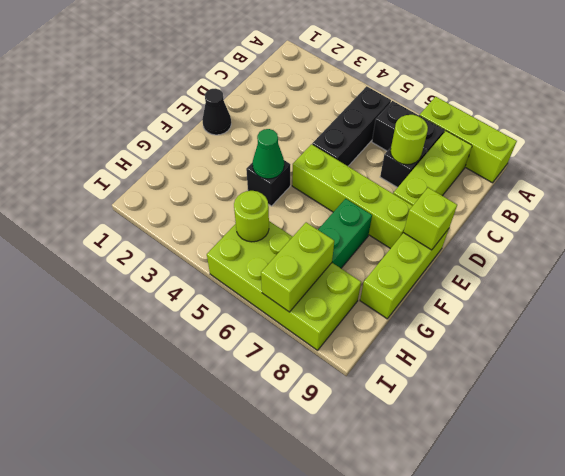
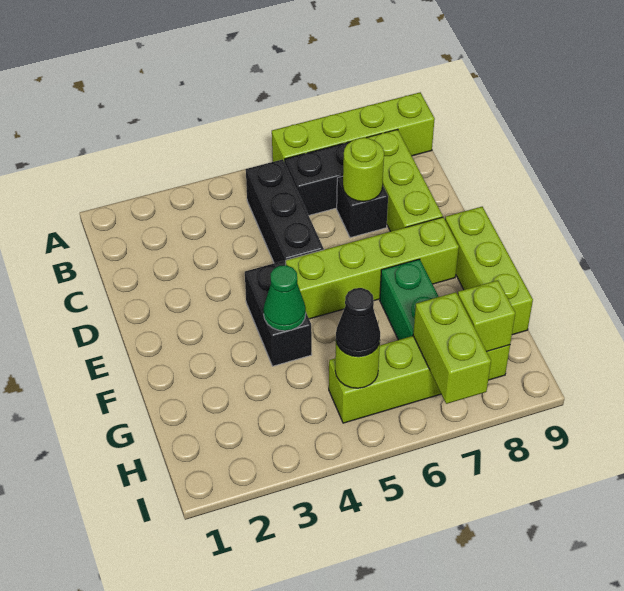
lime brick A7:A9 level 1 -> lime brick A6:A9 level 1
black cone E1 level 1 -> black cone H5 level 3
lime brick E9 level 2 -> lime brick H8 level 2
black brick F4 level 1 -> black brick E4:F4 level 1
lime brick H5:I8 level 1 -> lime brick H5:H8 level 1

